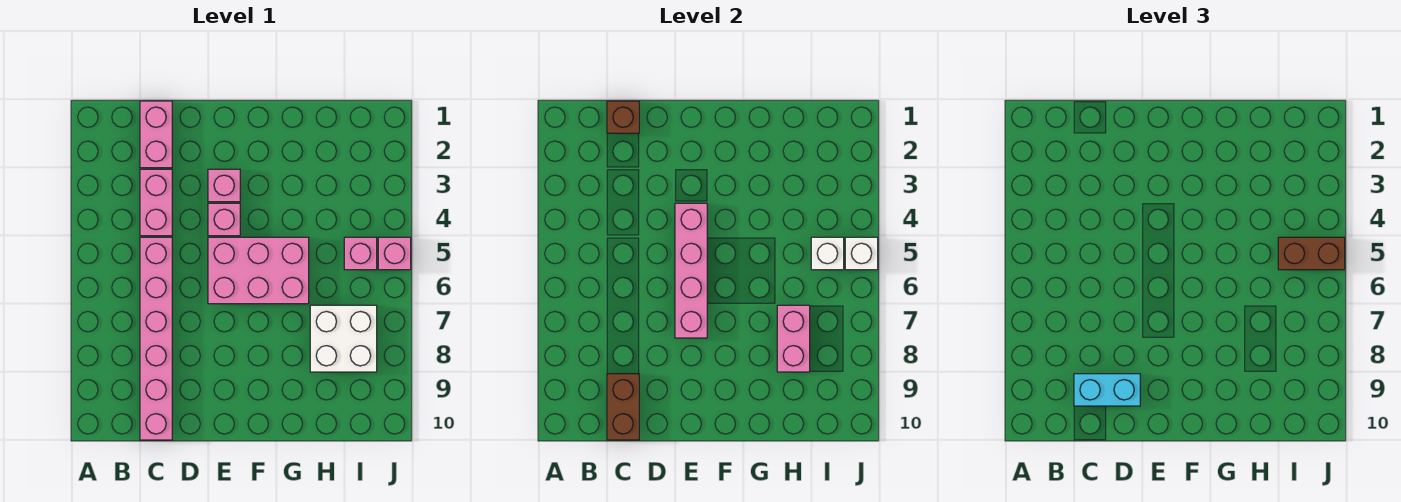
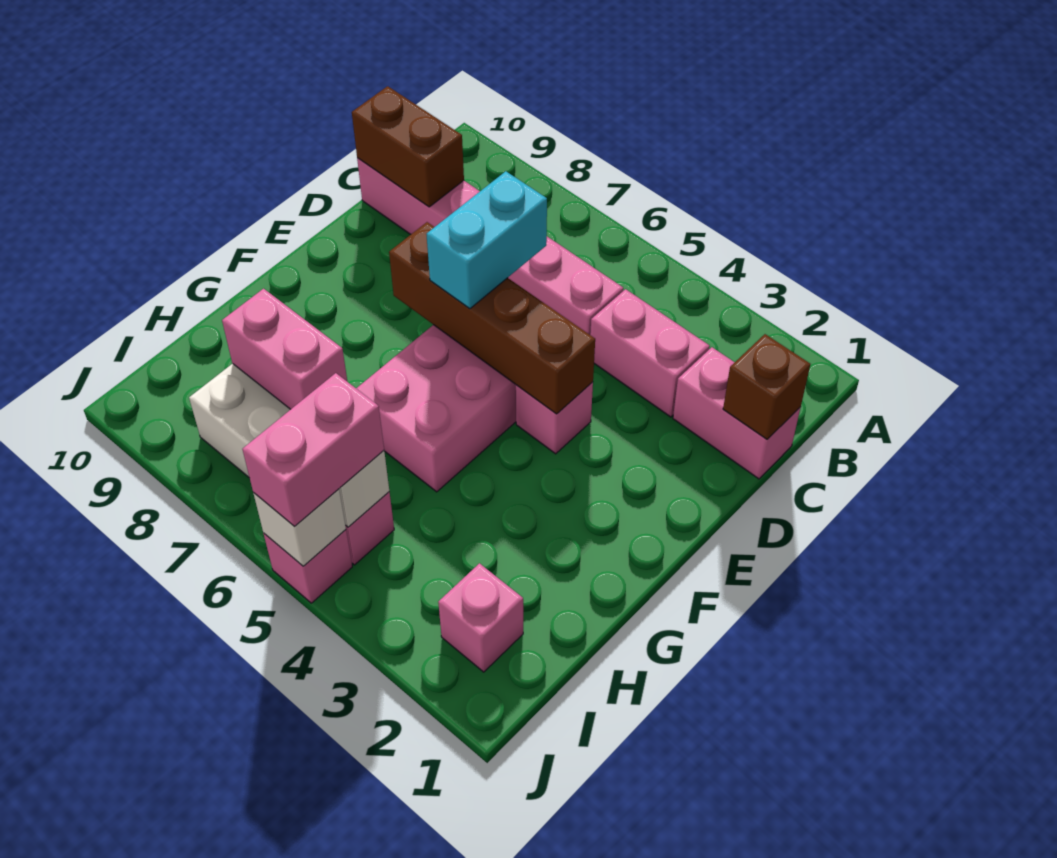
cyan brick C9:D9 level 3 -> cyan brick D6:E6 level 3
pink brick E3 level 1 -> pink brick I2 level 1
pink brick E4:E7 level 2 -> brown brick E4:E7 level 2
brown brick I5:J5 level 3 -> pink brick I5:J5 level 3

